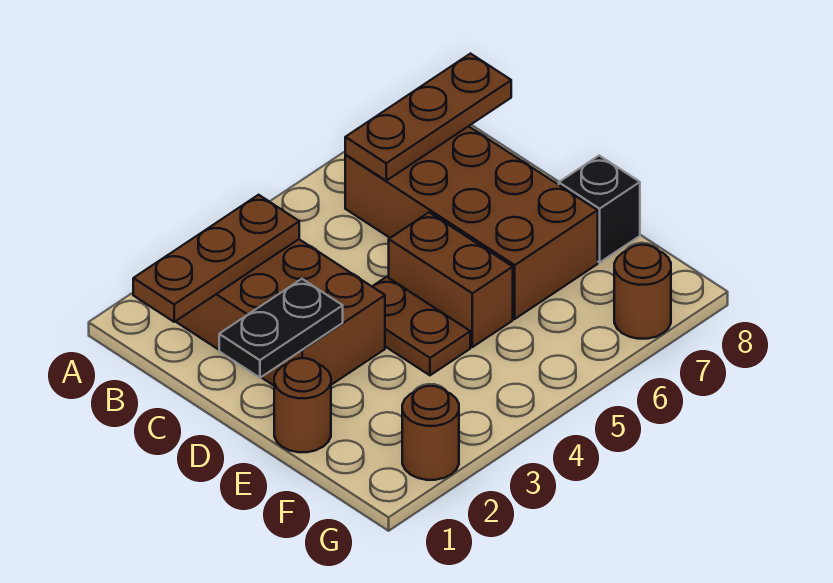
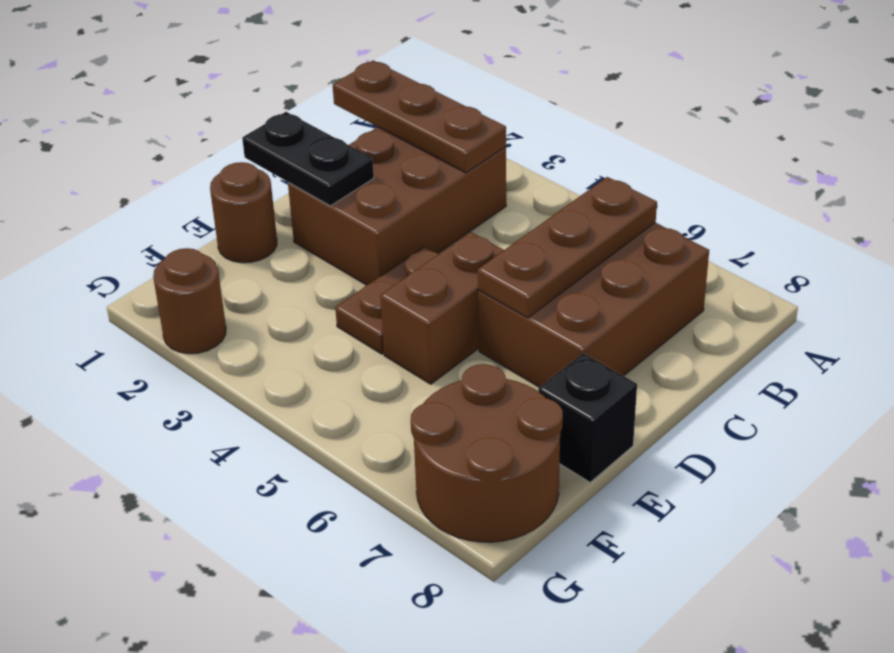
brown brick B6:E7 level 1 -> brown brick B6:D7 level 1
brown plate B6:B8 level 2 -> brown plate B6:D6 level 2
brown round brick G7 level 1 -> brown round brick F7:G8 level 1

